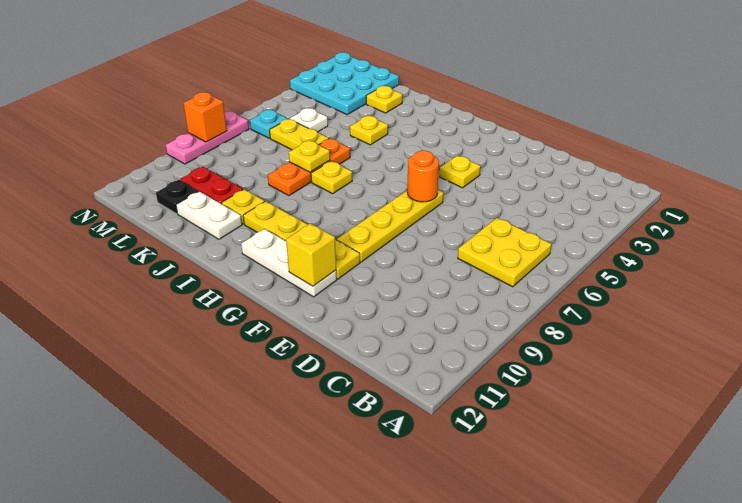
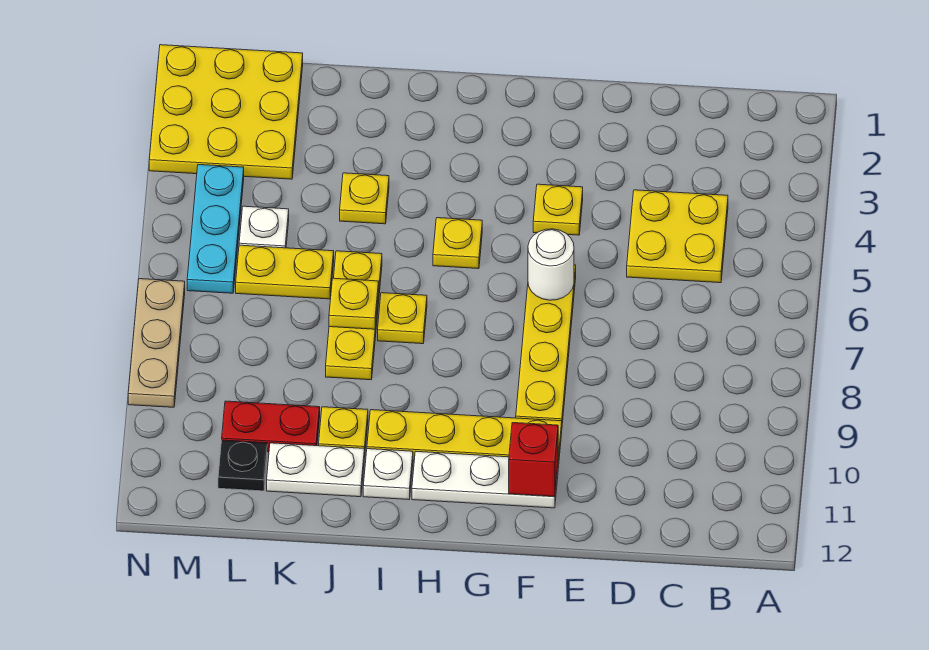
yellow plate B6:C7 level 1 -> yellow plate C4:D5 level 1
orange round brick F6 level 2 -> white round brick F6 level 2
yellow brick F11 level 2 -> red brick F11 level 2
none -> white plate I11 level 1
orange plate J6:J8 level 1 -> yellow plate J6:J8 level 1
yellow plate K2 level 1 -> yellow plate H5 level 1
cyan plate L1:N3 level 1 -> yellow plate L1:N3 level 1
cyan plate M6 level 1 -> cyan plate M4:M6 level 1
pink plate N7:N9 level 1 -> tan plate N7:N9 level 1
orange brick N8 level 2 -> none

